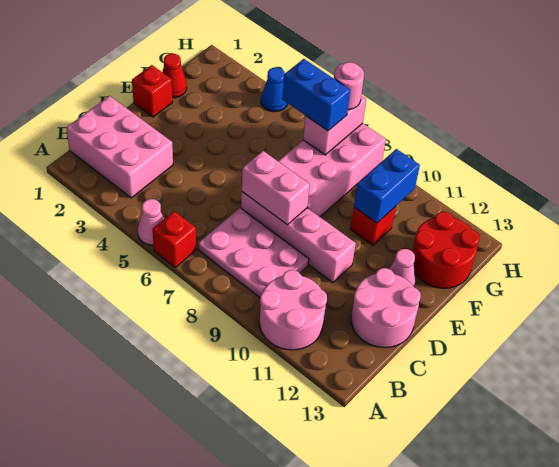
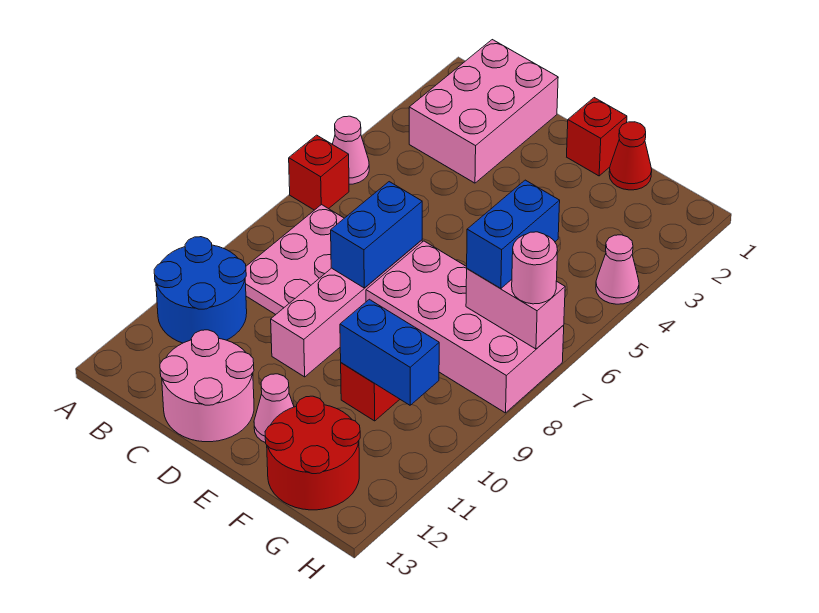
pink round brick A10:B11 level 1 -> blue round brick A10:B11 level 1
pink brick D7:D8 level 2 -> blue brick D7:D8 level 2
blue cone H4 level 1 -> pink cone H4 level 1

